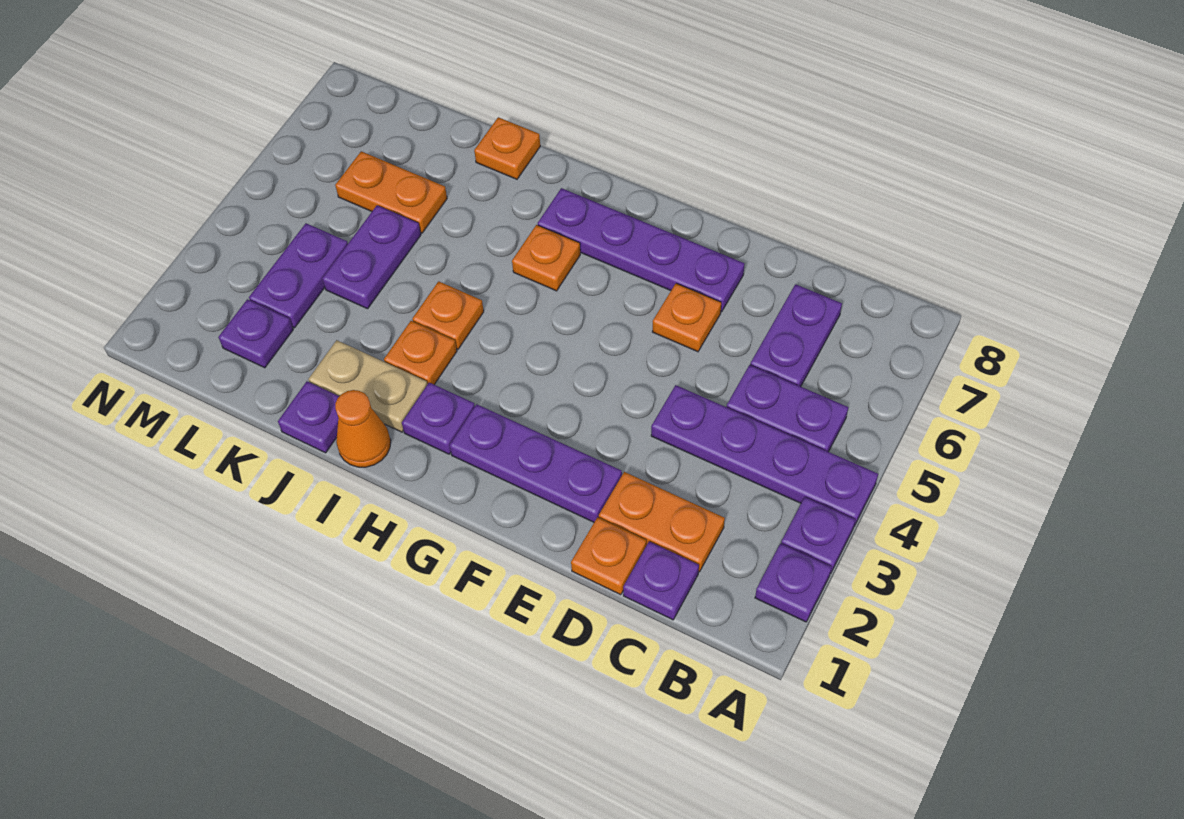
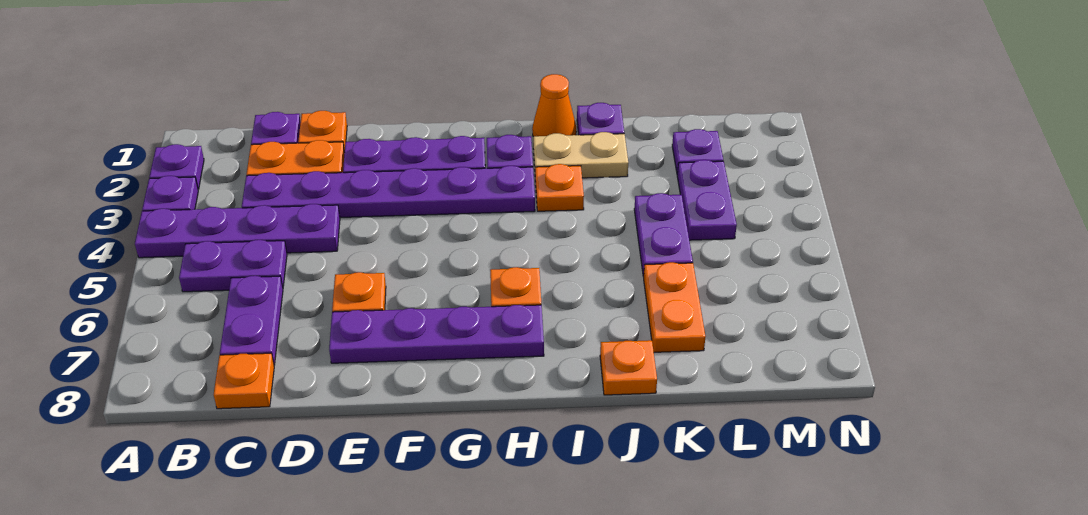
none -> purple plate C3:H3 level 1
orange plate I4 level 1 -> orange plate C8 level 1
orange plate K6:L6 level 1 -> orange plate K6:K7 level 1

